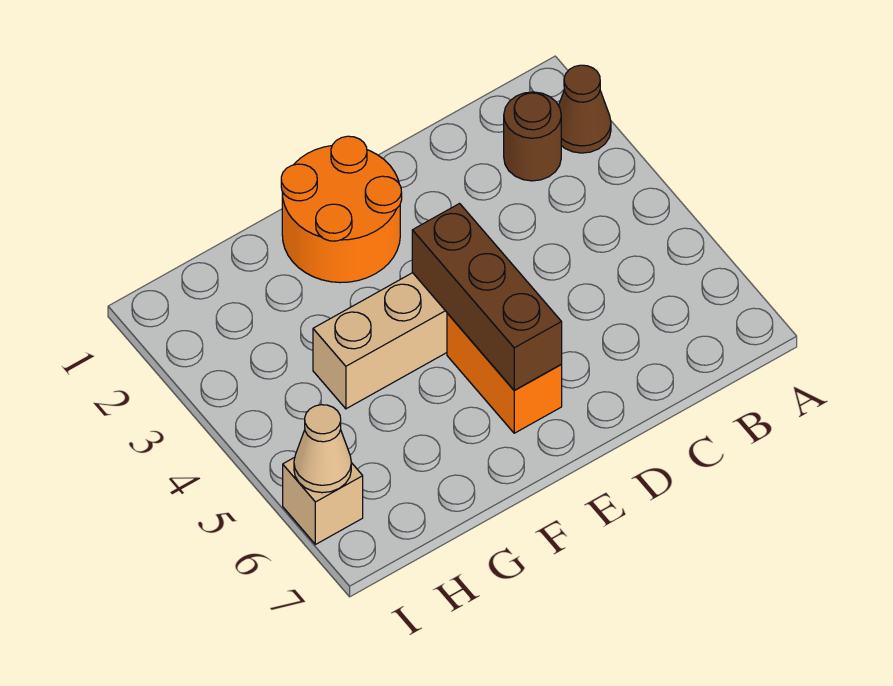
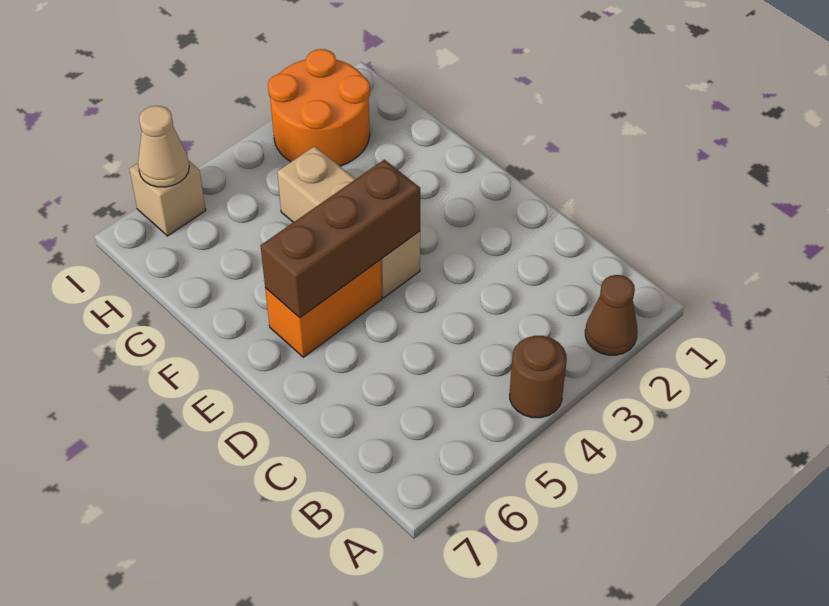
brown round brick B2 level 1 -> brown round brick A4 level 1
orange round brick E1:F2 level 1 -> orange round brick H2:I3 level 1

